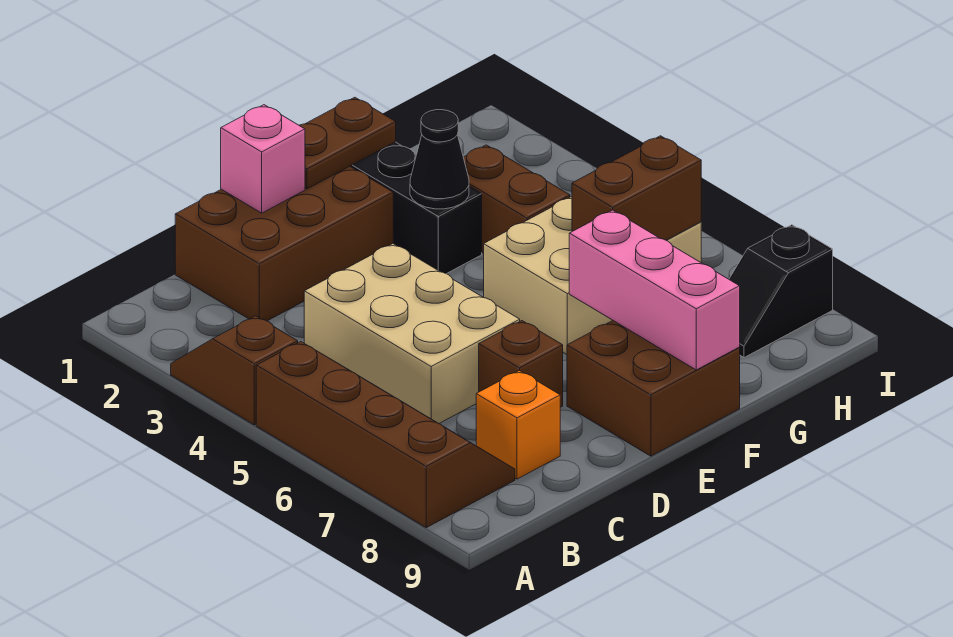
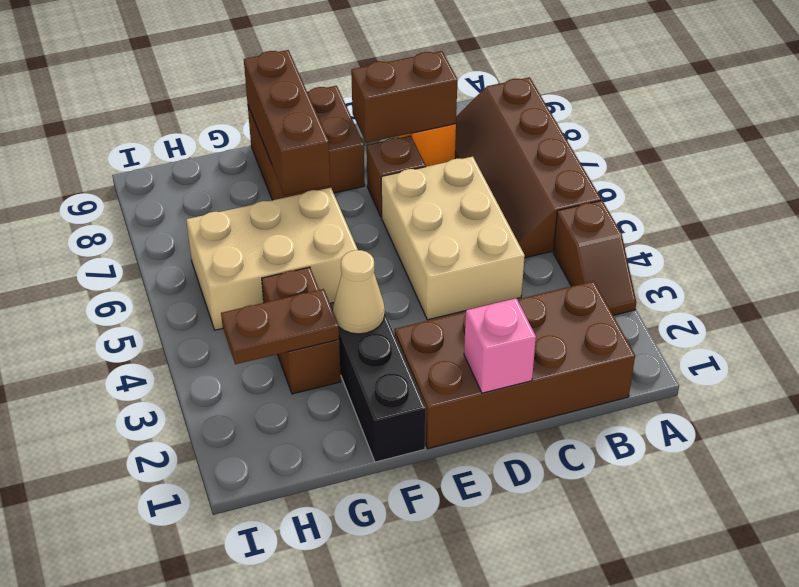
brown brick C1:E2 level 1 -> brown brick B1:E2 level 1
brown plate E1:F1 level 2 -> brown plate G3:H3 level 2
black cone F3 level 2 -> tan cone F3 level 2
pink brick F7:F9 level 2 -> brown brick F7:F9 level 2
brown brick G6:H6 level 2 -> brown brick C8:D8 level 2
black slope H8:I8 level 1 top I -> none

